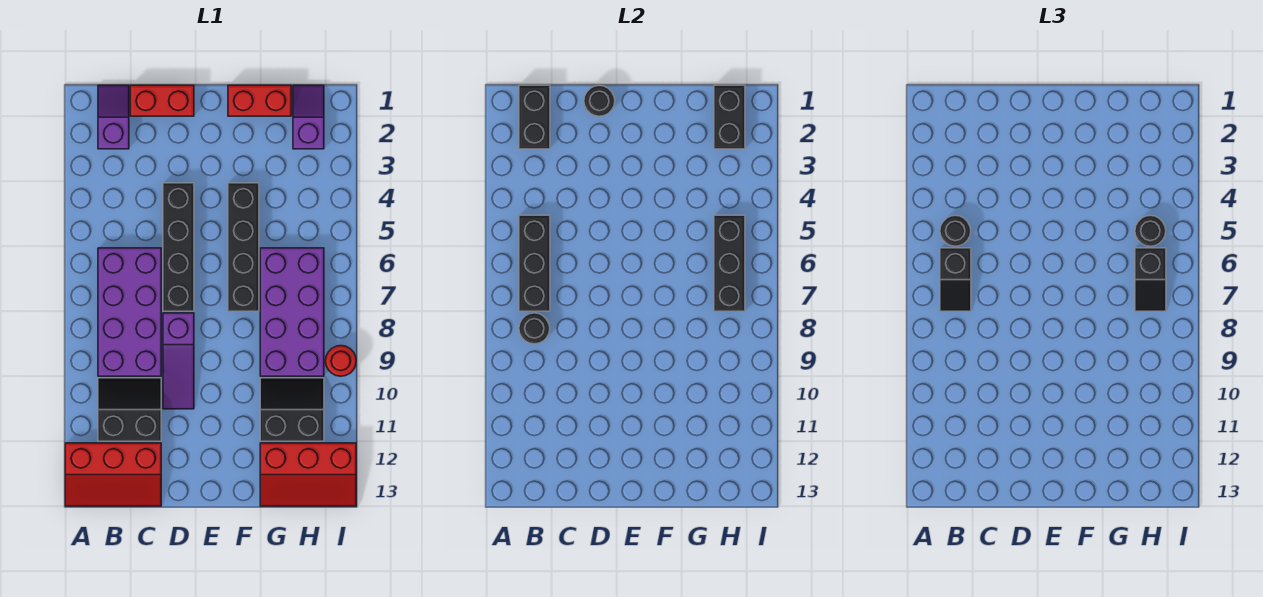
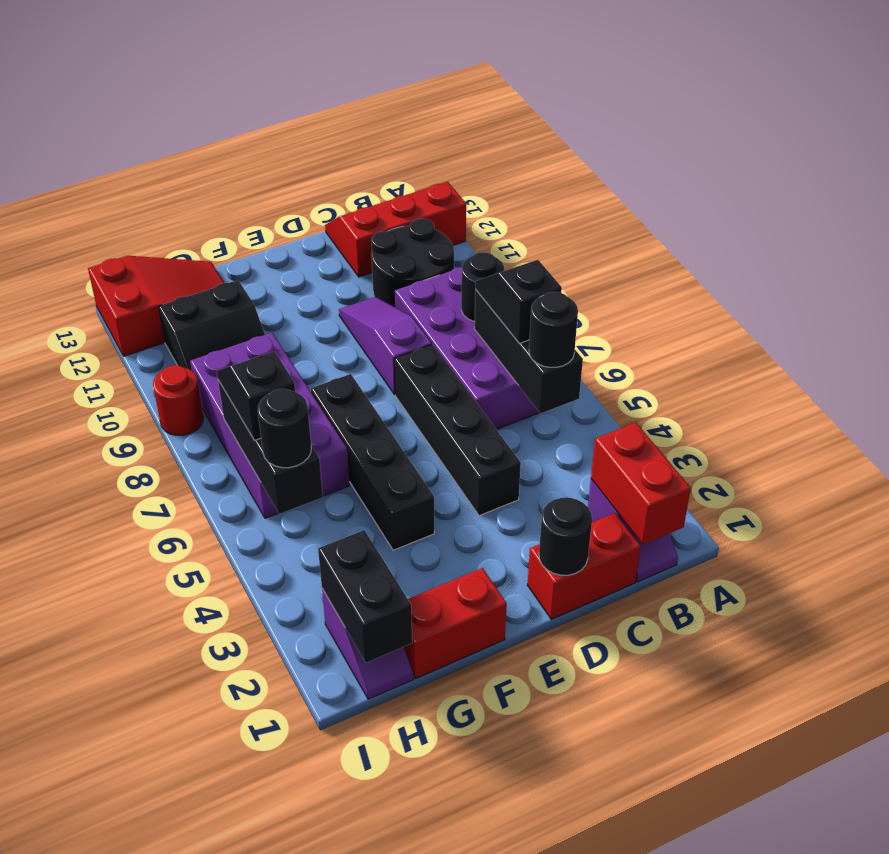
black brick B1:B2 level 2 -> red brick B1:B2 level 2
black slope B10:C11 level 1 top 11 -> black round brick B10:C11 level 1
red slope G12:I13 level 1 top 12 -> red slope G12:I13 level 1 top I

